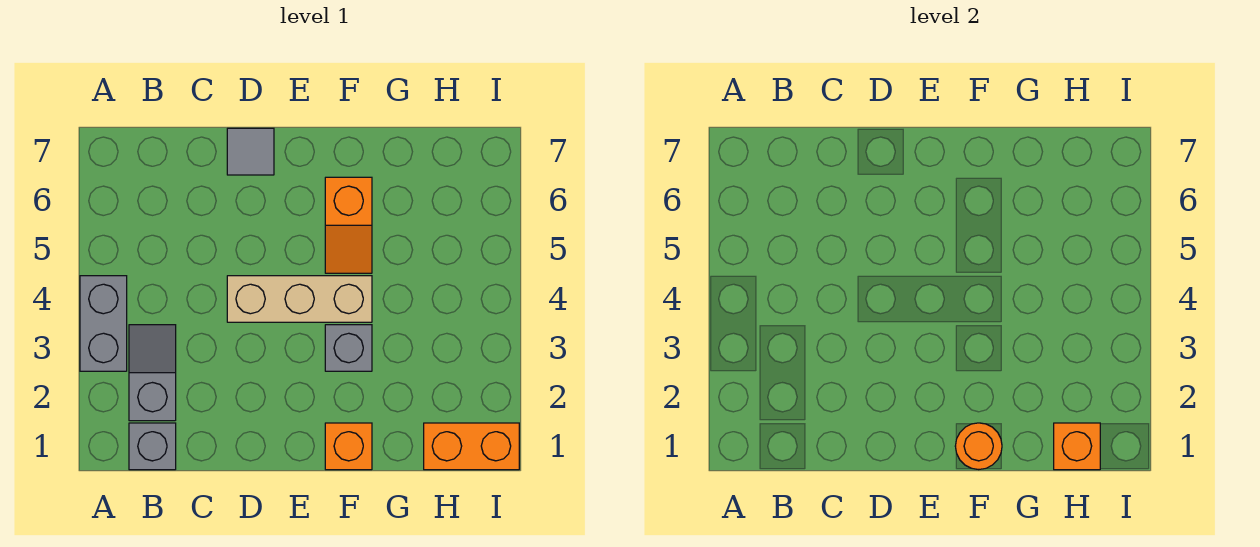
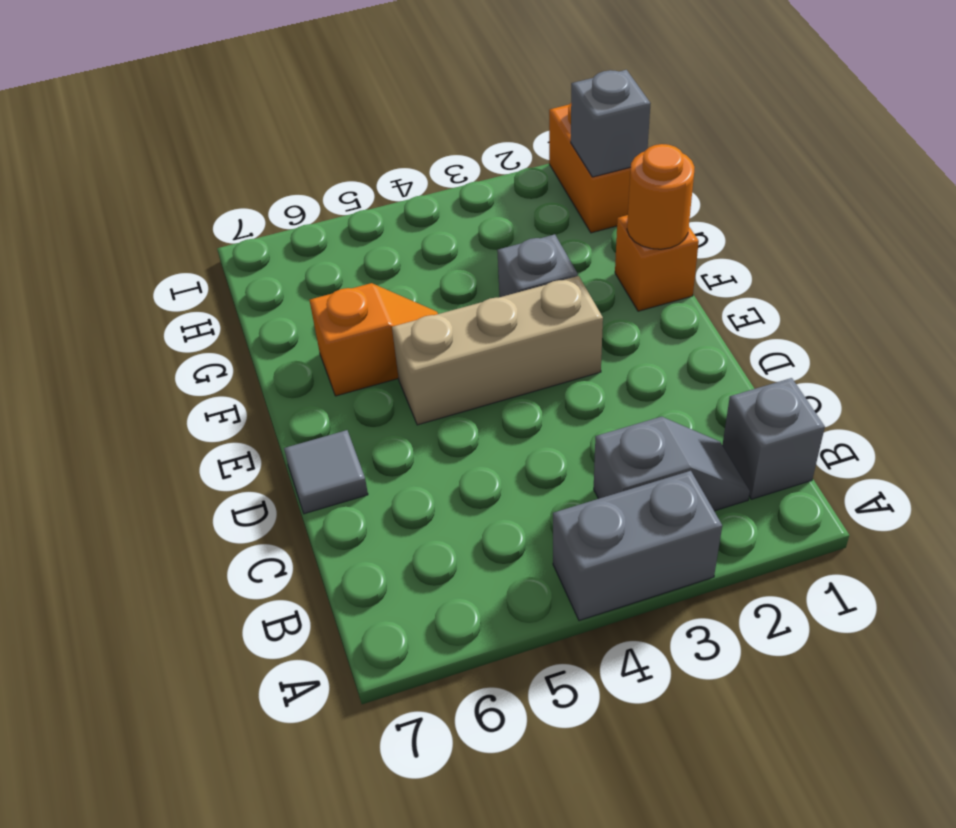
grey slope B2:B3 level 1 top 2 -> grey slope B2:B3 level 1 top 3
tan brick D4:F4 level 1 -> tan brick E3:E5 level 1
orange brick H1 level 2 -> grey brick H1 level 2

